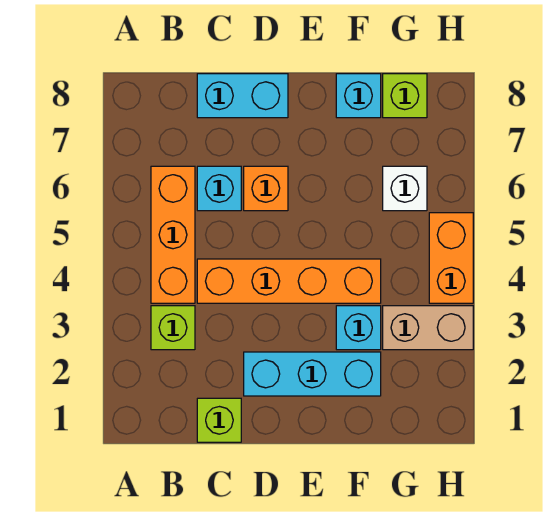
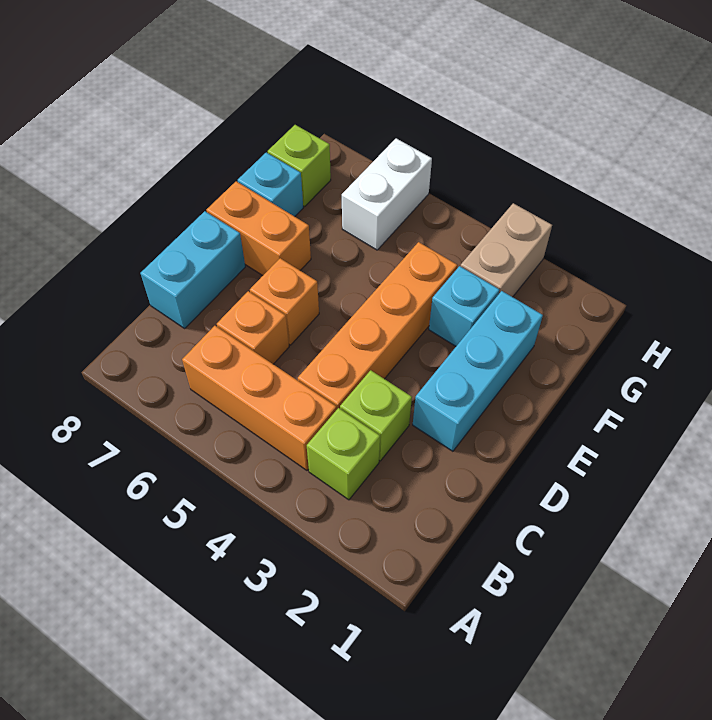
lime brick C1 level 1 -> lime brick C3 level 1
cyan brick C6 level 1 -> orange brick C6 level 1
white brick G6 level 1 -> white brick G6:H6 level 1
orange brick H4:H5 level 1 -> orange brick E7:E8 level 1

